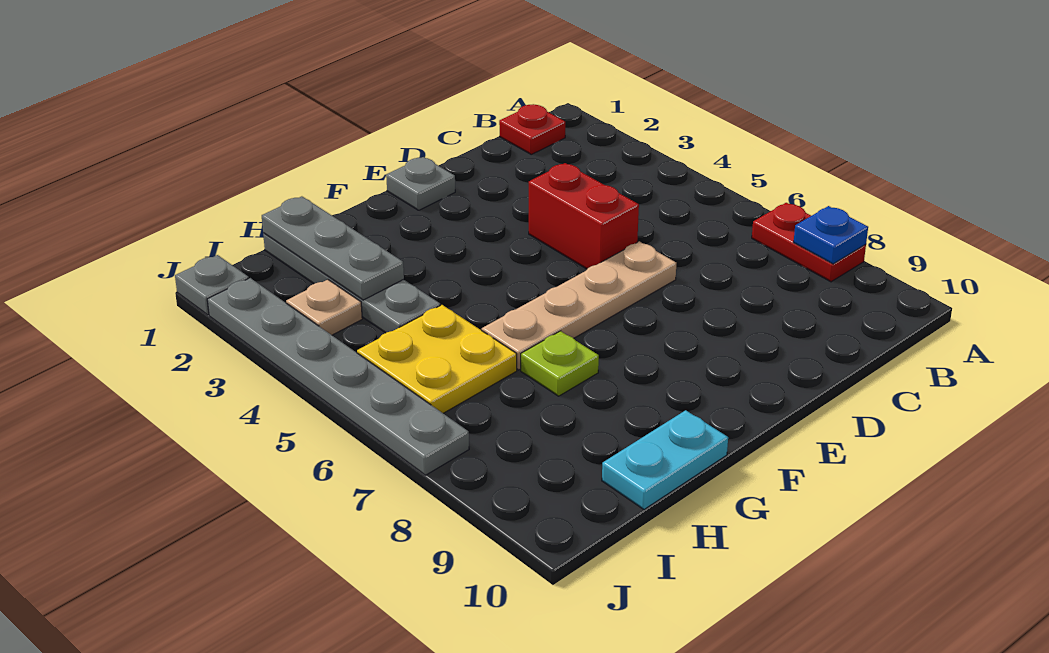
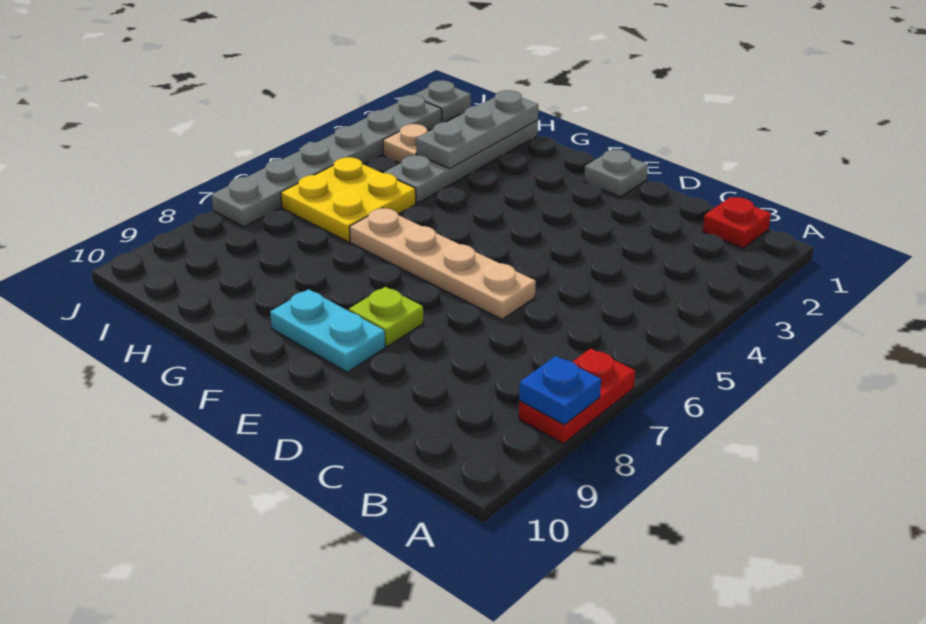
red brick D4:D5 level 1 -> none
lime plate G7 level 1 -> lime plate E8 level 1
cyan plate G10:H10 level 1 -> cyan plate E9:F9 level 1

